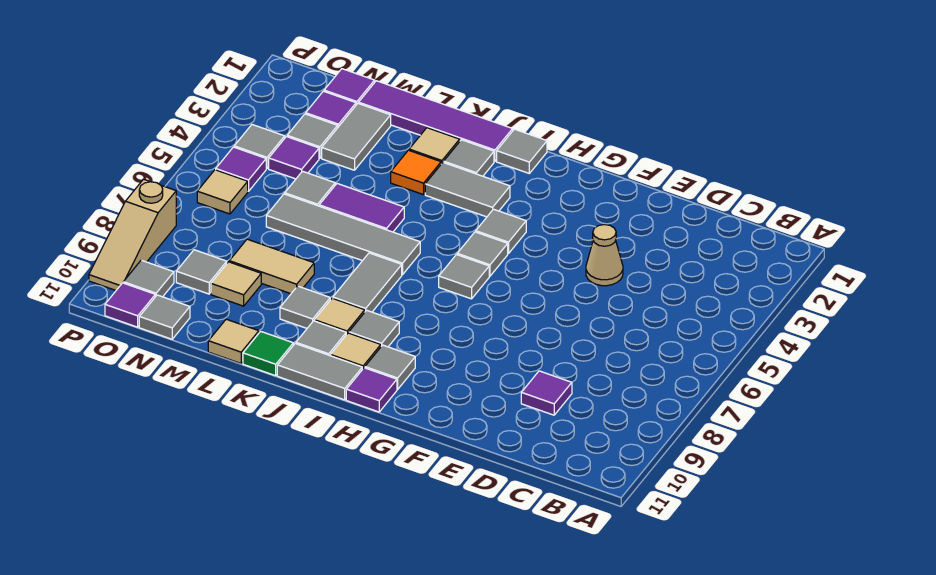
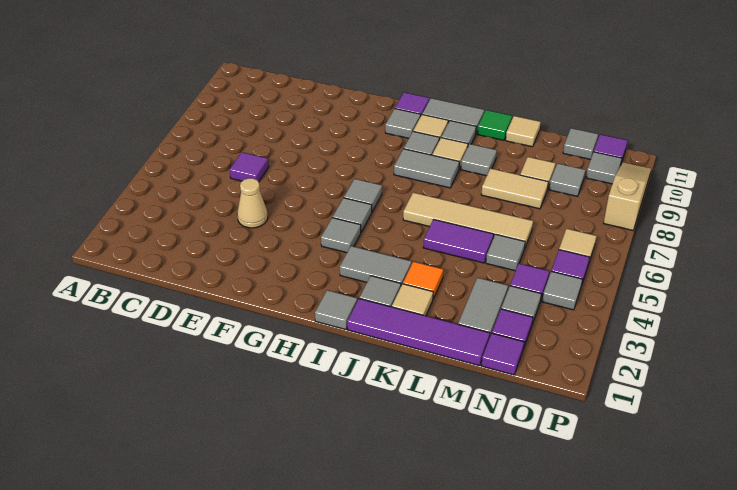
purple tile D9 level 1 -> purple tile D6 level 1
grey tile J6:M6 level 1 -> tan tile J6:M6 level 1
grey tile J7:J8 level 1 -> grey tile I8:J8 level 1

